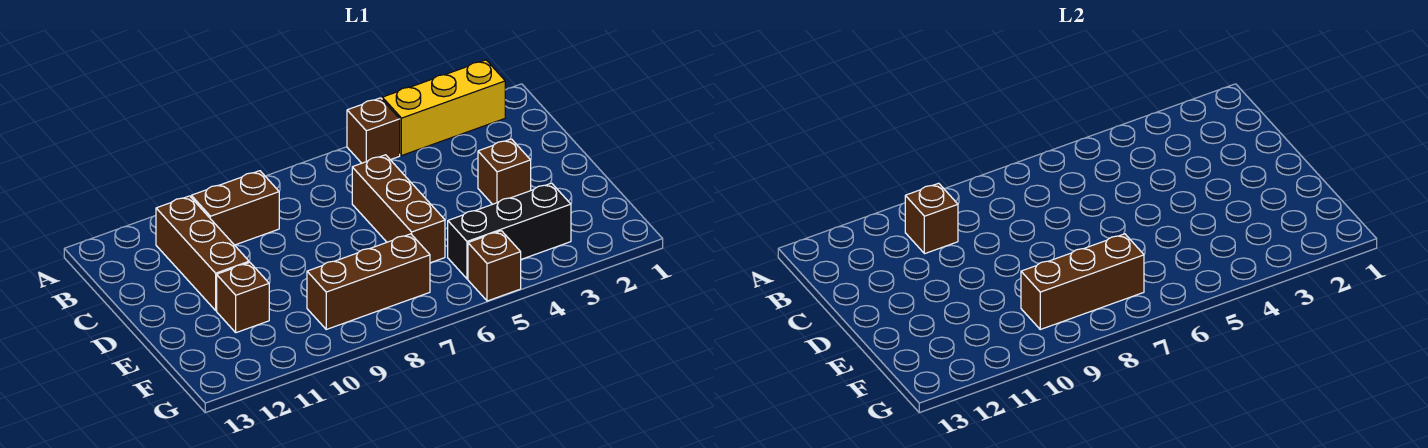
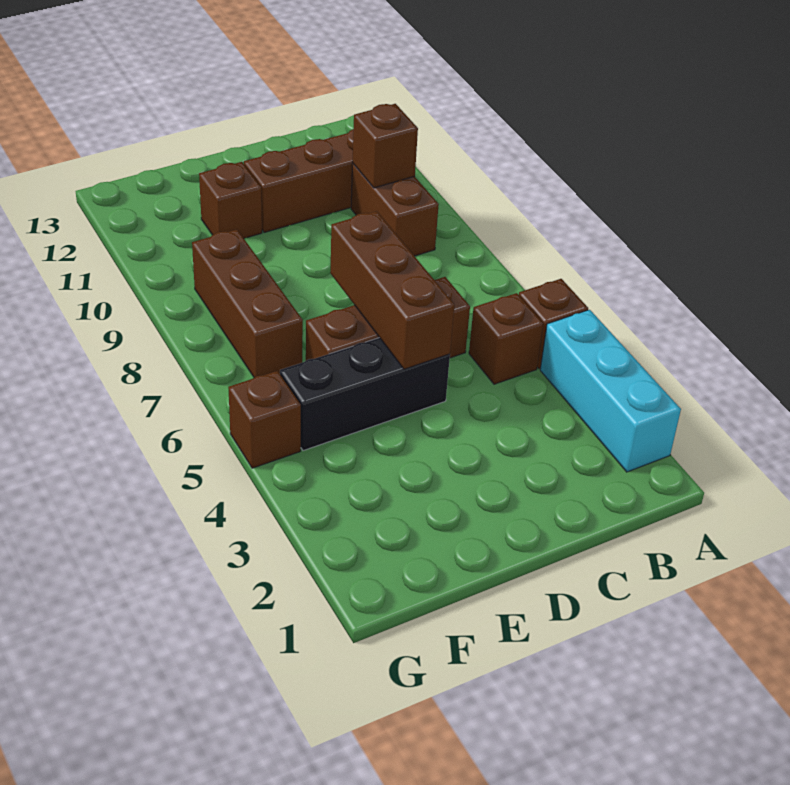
yellow brick A2:A4 level 1 -> cyan brick A2:A4 level 1
brown brick D3 level 1 -> brown brick B5 level 1
black brick F3:F5 level 1 -> black brick D5:F5 level 1
brown brick F7:F9 level 2 -> brown brick D5:D7 level 2

